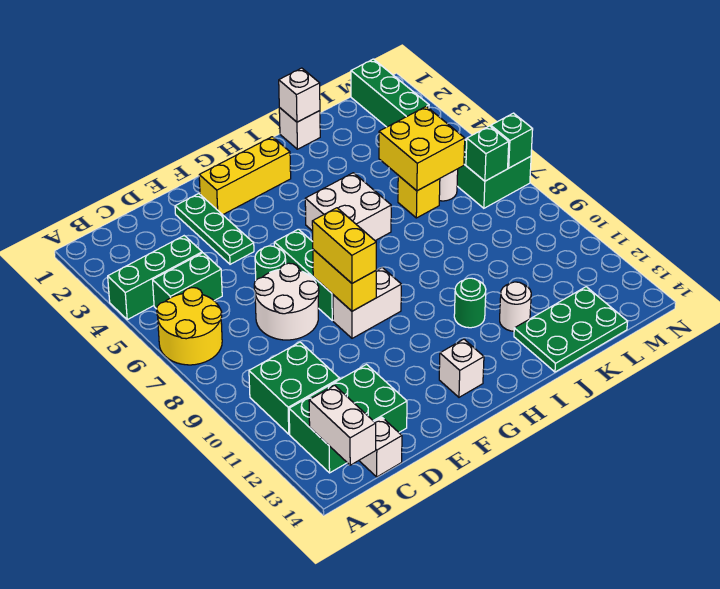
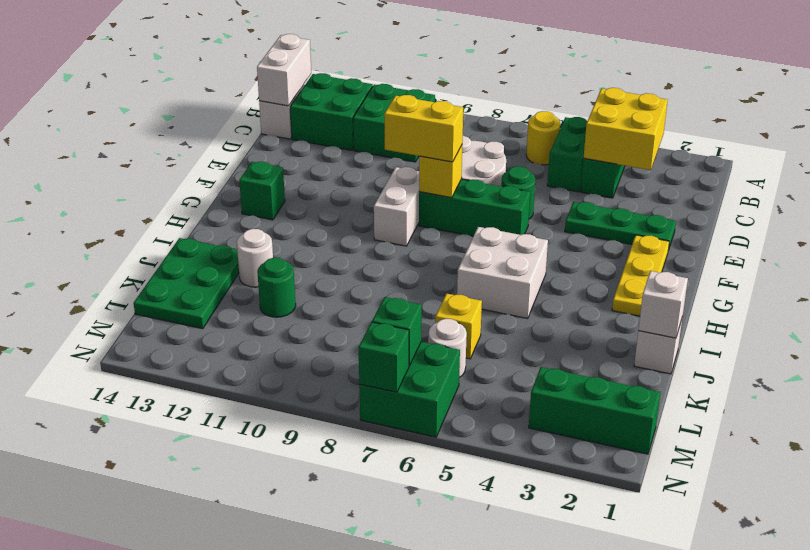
yellow round brick A6:B7 level 1 -> yellow round brick B6 level 1
green brick B12:D13 level 1 -> green brick B12:C13 level 1
white brick B13:B14 level 2 -> white brick B14:C14 level 2
yellow brick F2:H2 level 1 -> yellow plate F2:H2 level 1
yellow brick F8:F9 level 2 -> yellow brick F8 level 2
white brick G13 level 1 -> green brick G13 level 1
green round brick I11 level 1 -> green round brick K11 level 1
yellow brick K5:L6 level 2 -> yellow brick B3:C4 level 2

